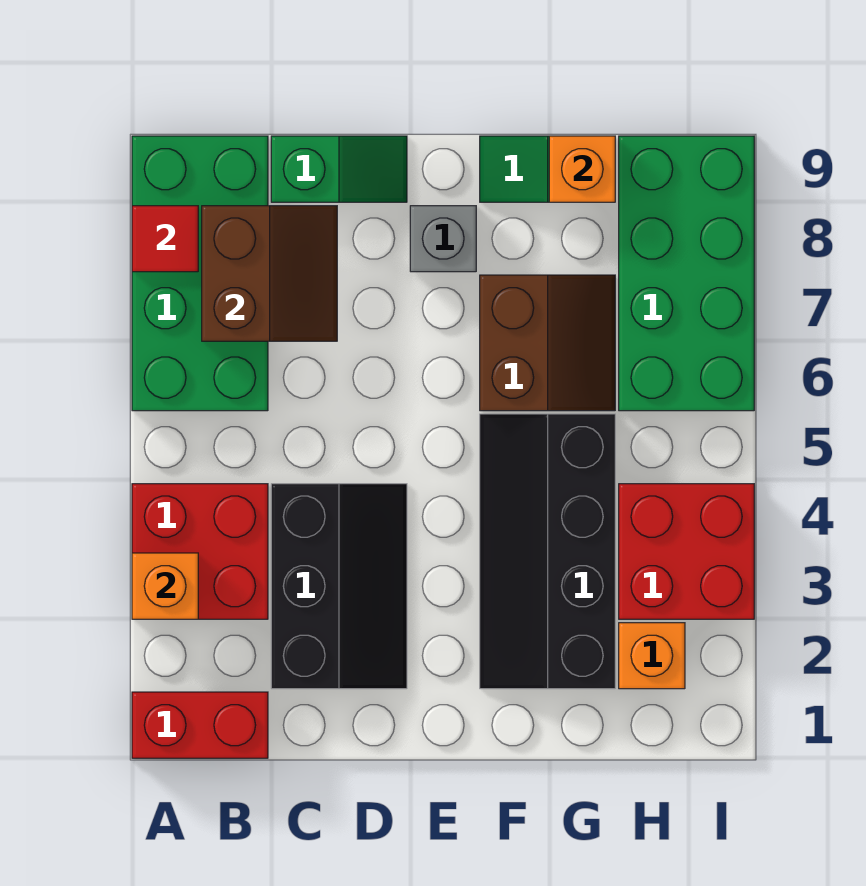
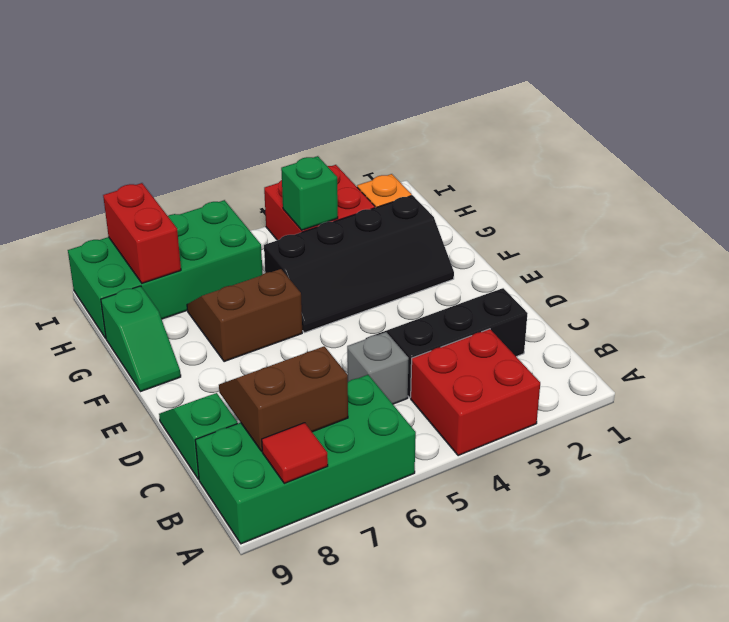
red brick A1:B1 level 1 -> red brick H8:I8 level 2
orange brick A3 level 2 -> none
grey brick E8 level 1 -> grey brick C5 level 1
orange brick G9 level 2 -> none
none -> green brick H4 level 2

